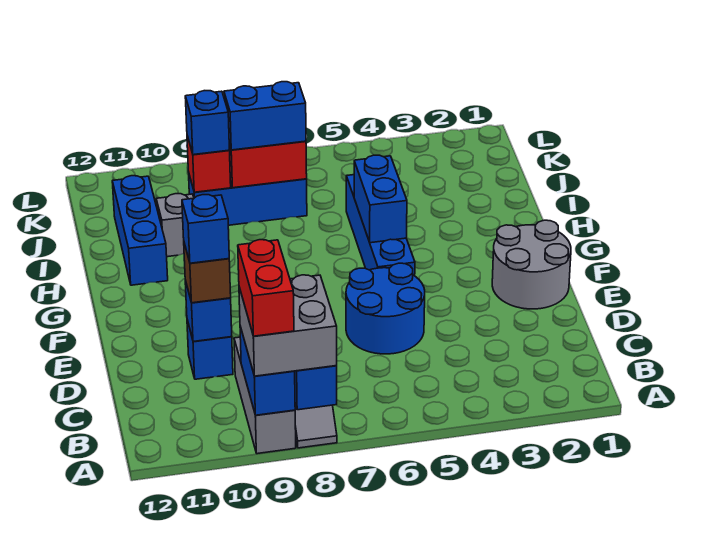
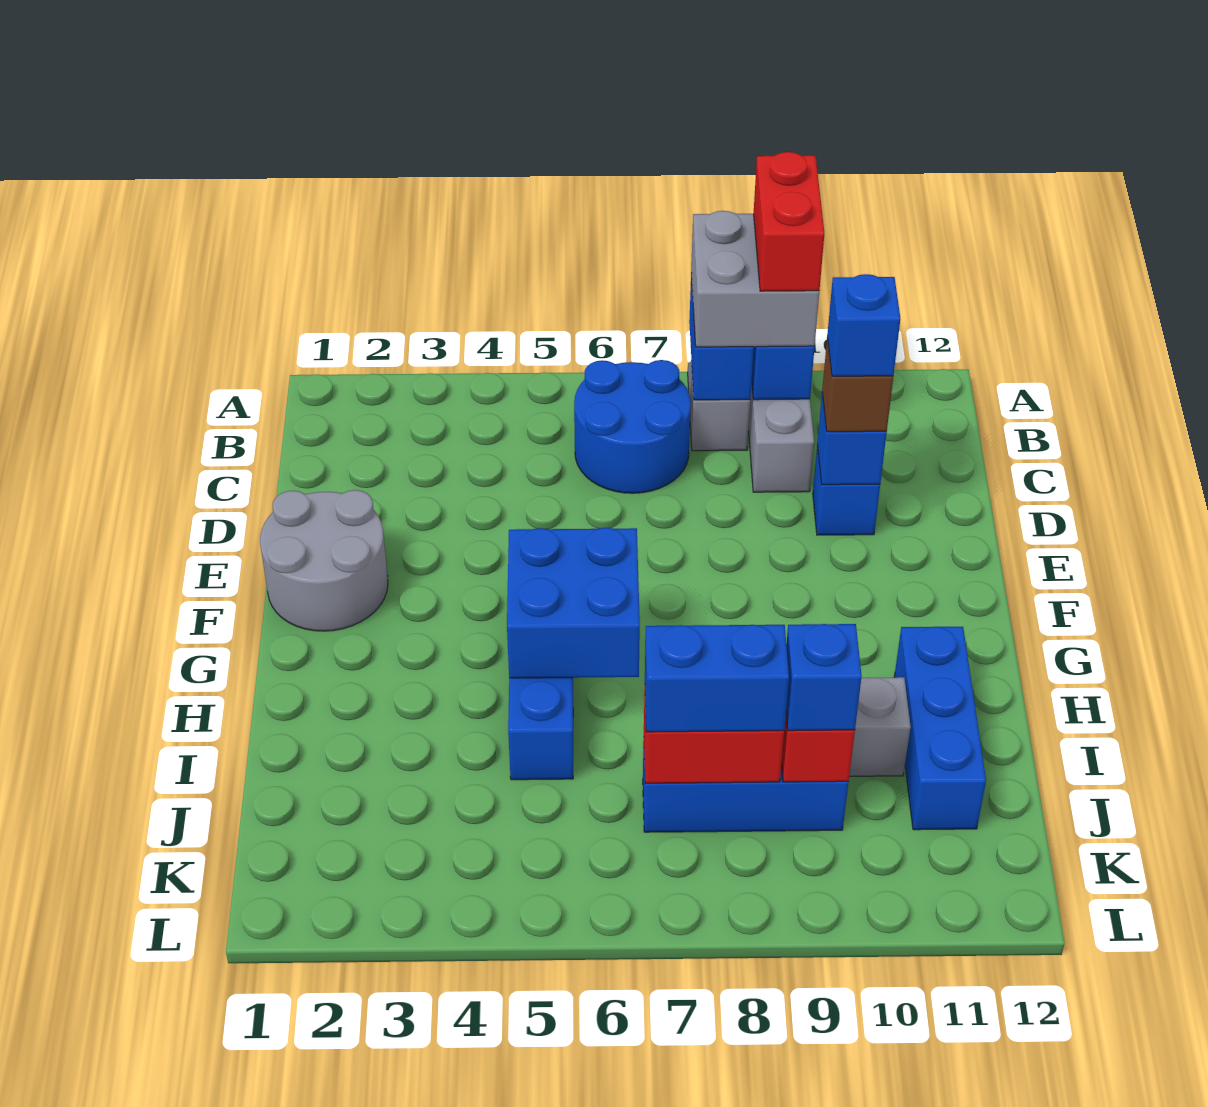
blue round brick D5:E6 level 1 -> blue round brick B6:C7 level 1
blue brick G5:H5 level 2 -> blue brick G5:H6 level 2

